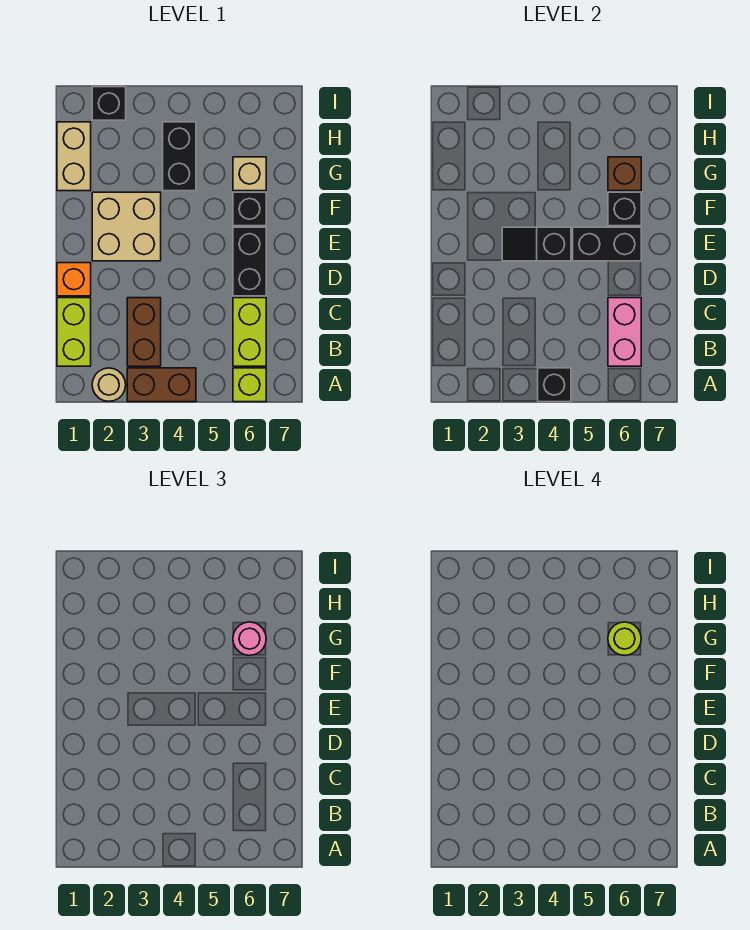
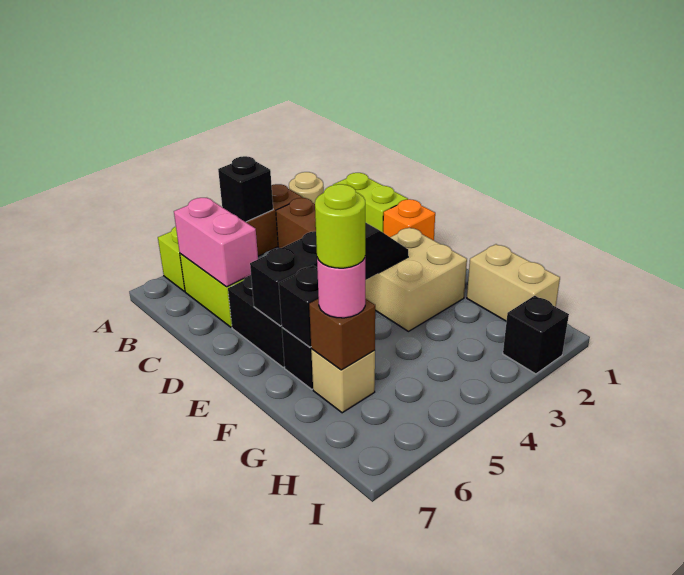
black brick G4:H4 level 1 -> none

